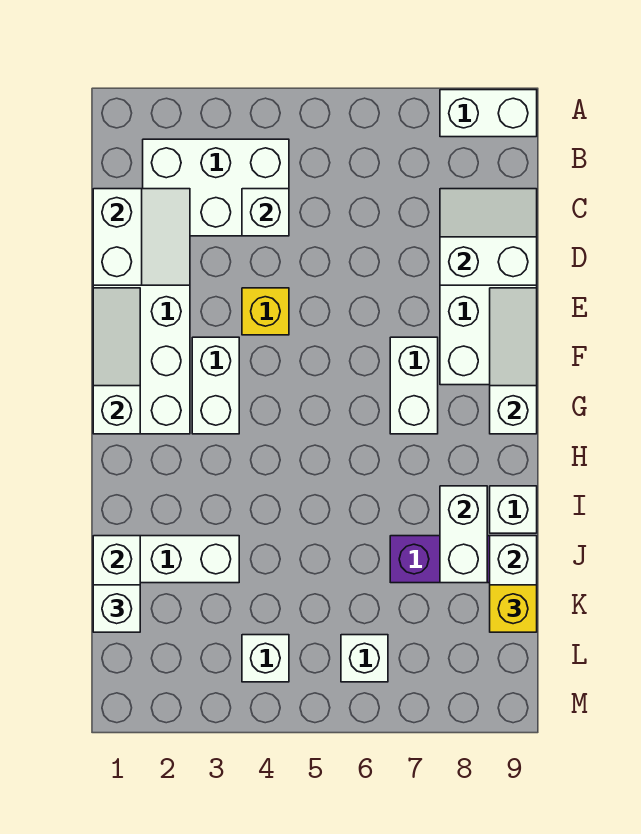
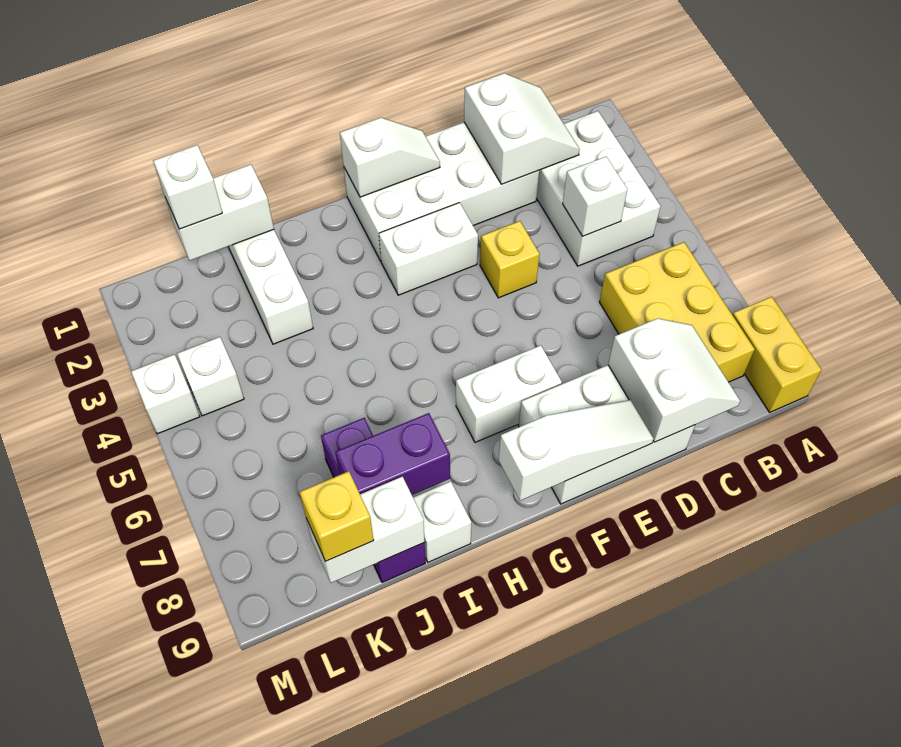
white brick A8:A9 level 1 -> yellow brick A8:A9 level 1
none -> yellow brick B6:C8 level 1
white slope C1:D2 level 2 top 1 -> white slope C1:D2 level 2 top D
white slope E1:G1 level 2 top G -> white slope F1:G1 level 2 top G
white brick I8:J8 level 2 -> purple brick I8:J8 level 2
white brick L6 level 1 -> white brick M4 level 1

